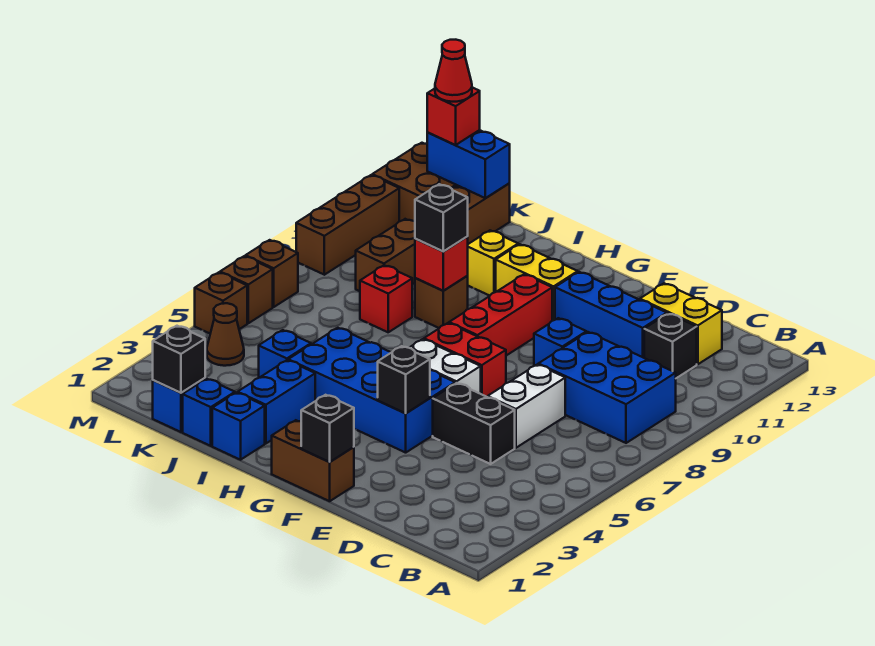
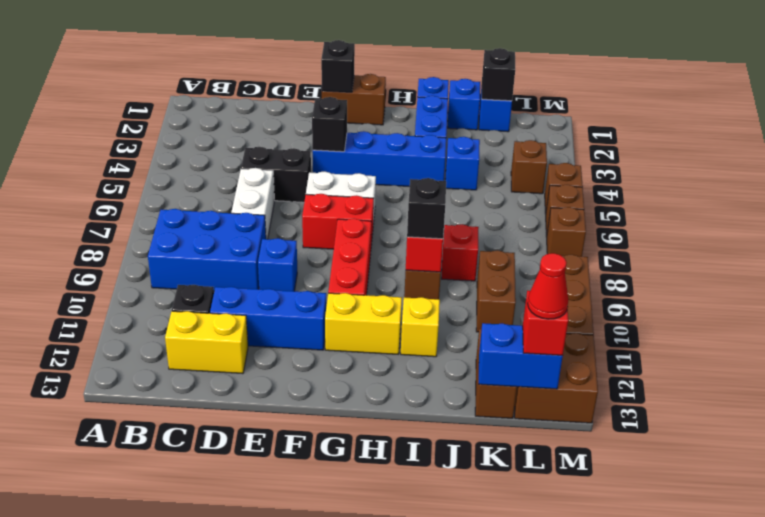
blue brick F4:I5 level 1 -> blue brick F4:I4 level 1
brown cone L4 level 1 -> brown brick L4 level 1

